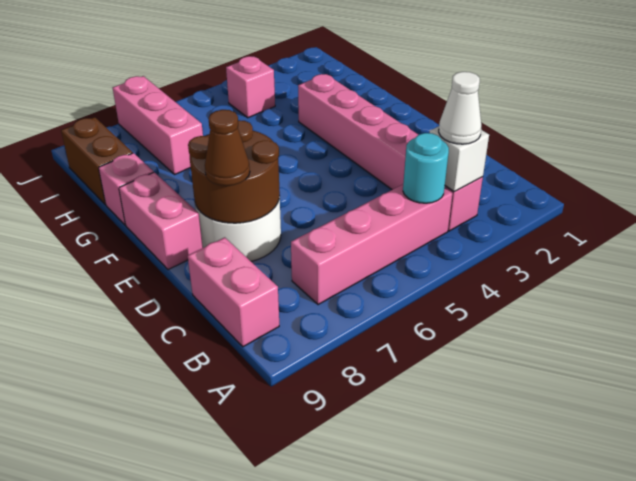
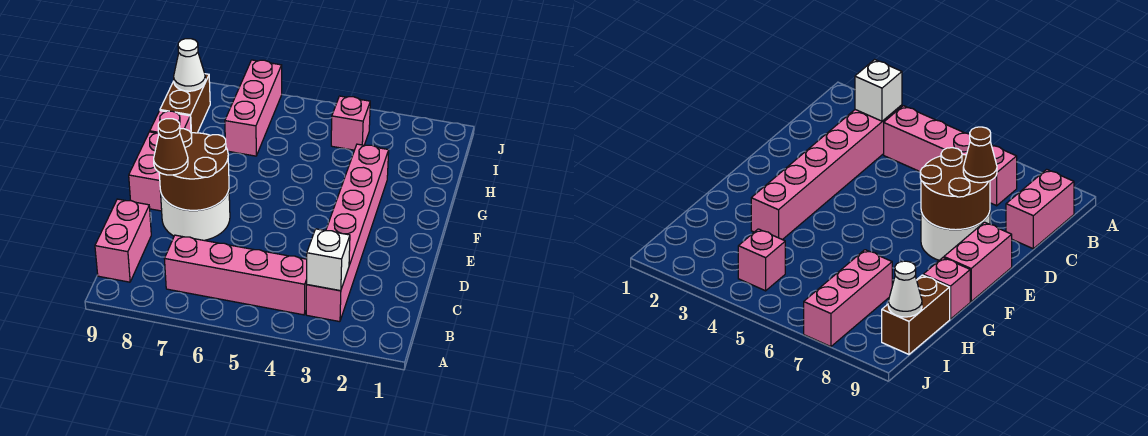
white cone B3 level 3 -> white cone I9 level 2
cyan round brick B4 level 2 -> none

